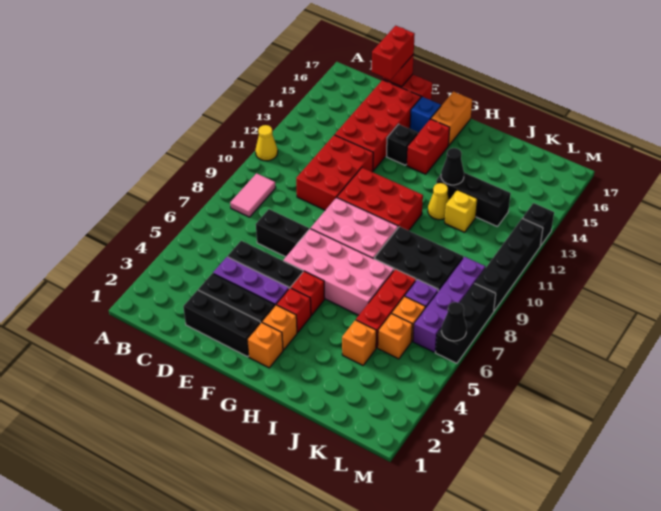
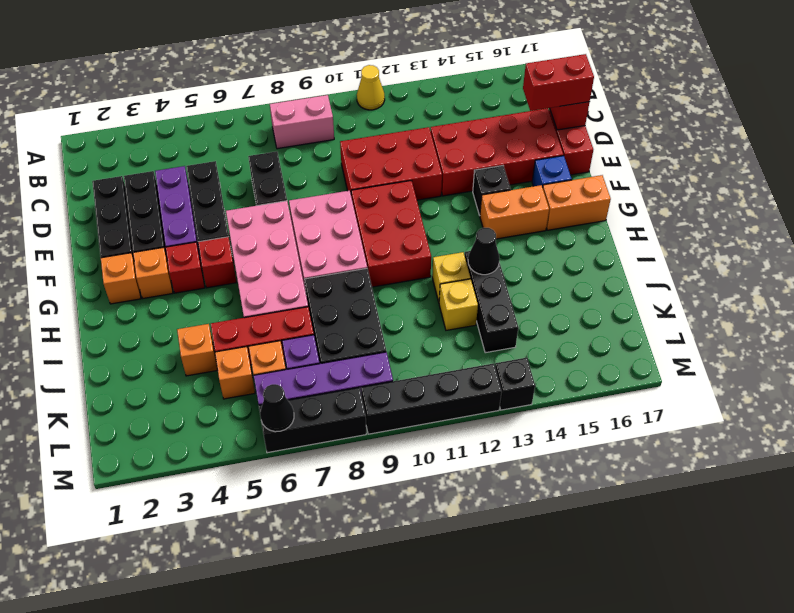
pink tile B8:B9 level 1 -> pink brick B8:B9 level 1
red brick G14:G15 level 1 -> orange brick G14:G15 level 1
yellow cone I12 level 1 -> yellow brick I12 level 1

